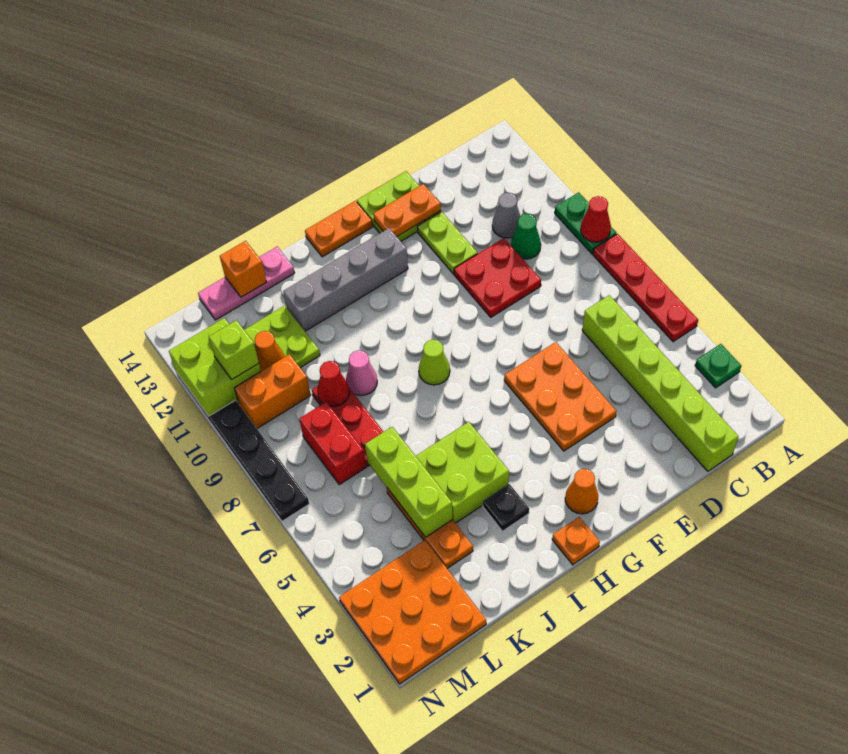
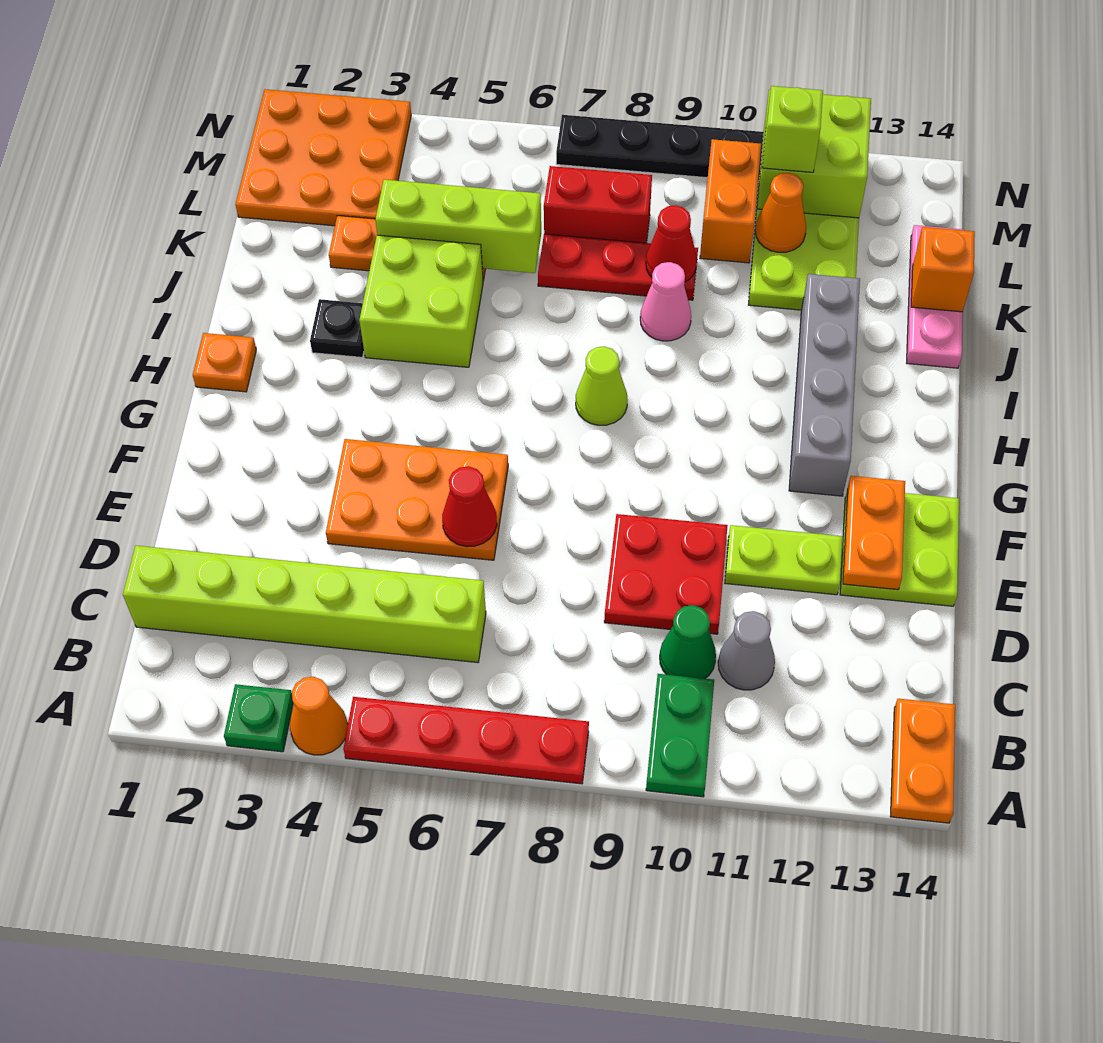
green plate A9:A10 level 1 -> green plate A10:B10 level 1
red cone A9 level 2 -> red cone E6 level 2
orange cone G2 level 1 -> orange cone A4 level 1
orange plate G14:H14 level 1 -> orange plate A14:B14 level 1

